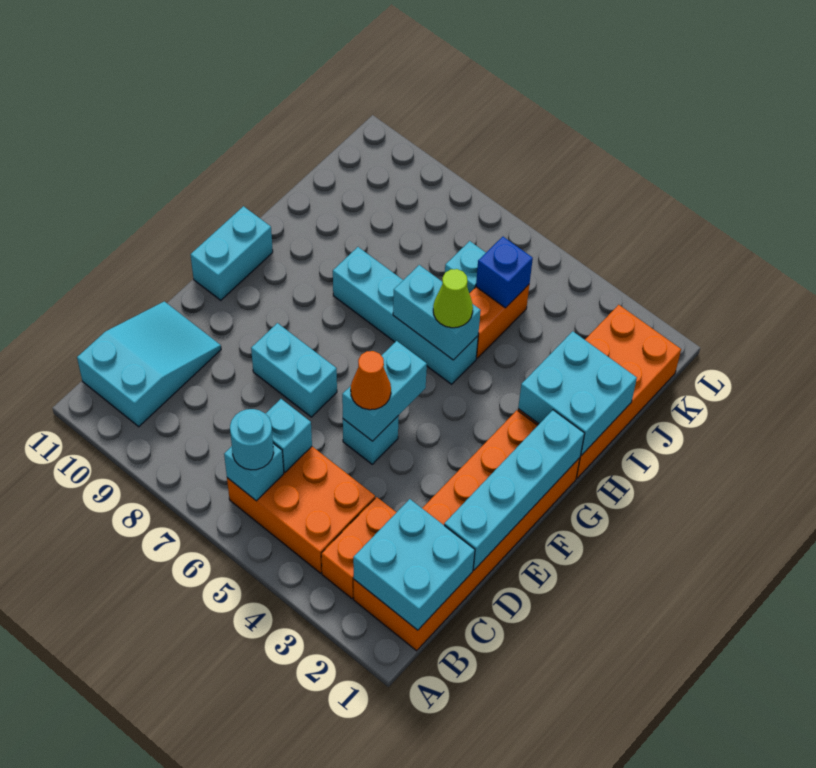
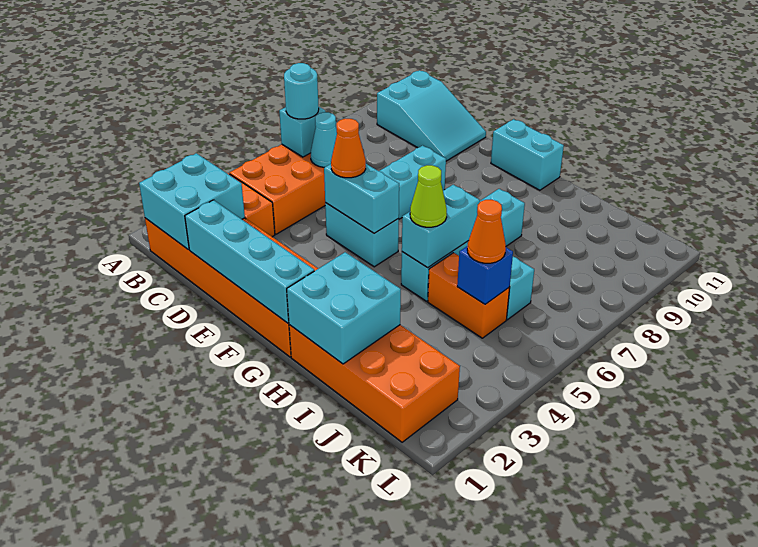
cyan brick C6 level 2 -> cyan cone C6 level 2
cyan brick E5 level 1 -> cyan brick E5:F5 level 1
none -> orange cone J5 level 3

